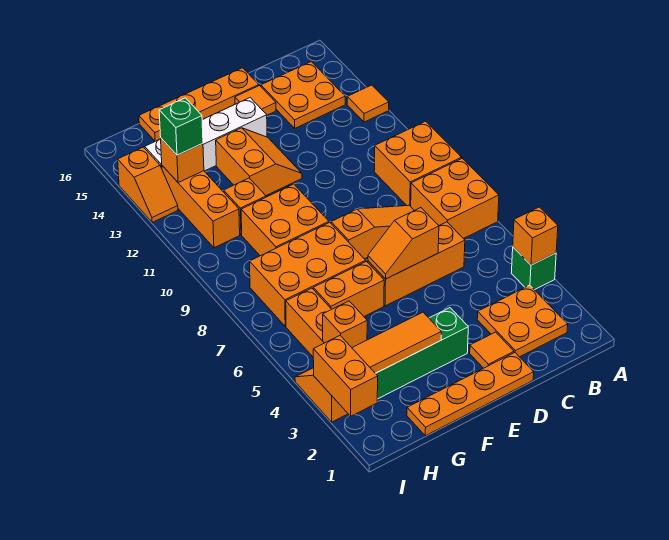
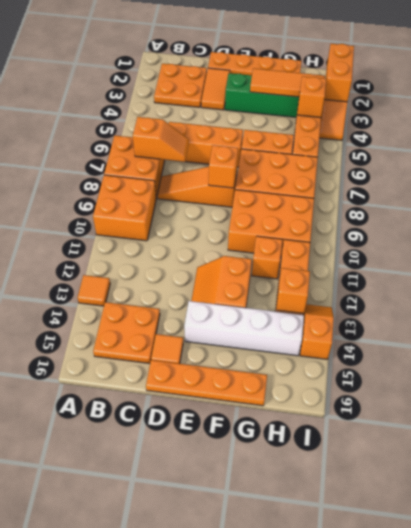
green brick A4 level 1 -> none
orange brick A4 level 2 -> orange brick E8 level 2
orange tile D2 level 1 -> orange tile D2:D3 level 1
orange slope D6:E6 level 2 top D -> orange slope B7:C7 level 2 top B
orange brick F9:G10 level 1 -> orange brick F9:H10 level 1
green brick H13 level 3 -> none

